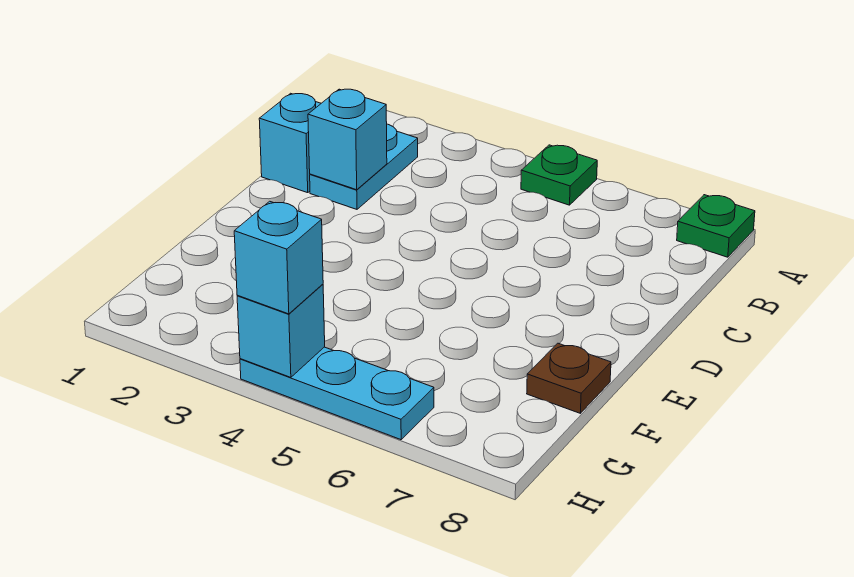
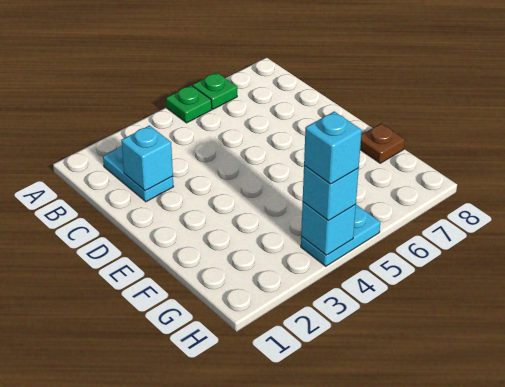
green plate A8 level 1 -> green plate A6 level 1
cyan brick C1 level 1 -> cyan brick H4 level 4
cyan plate H4:H6 level 1 -> cyan plate H4:H5 level 1

